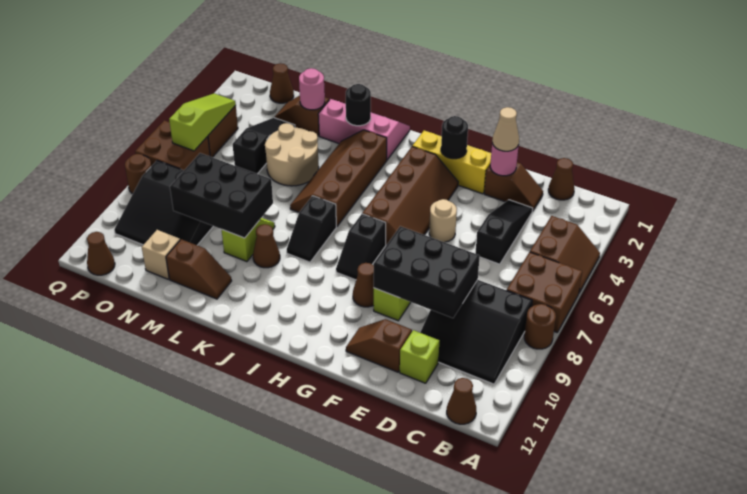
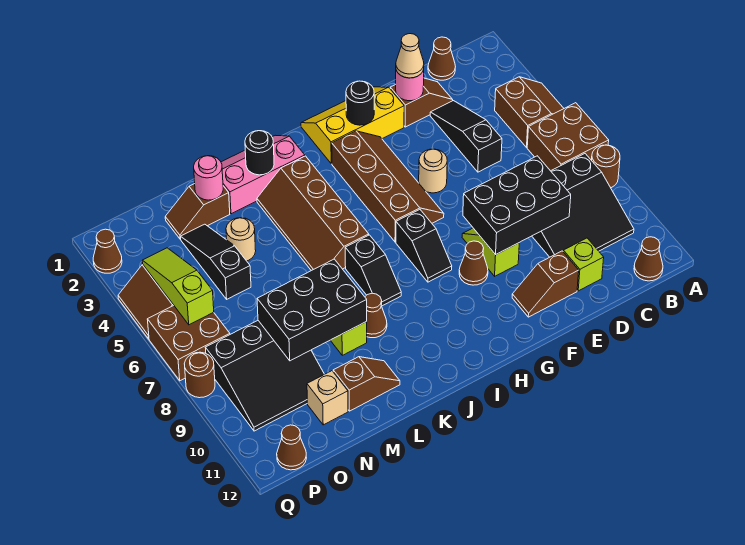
tan round brick L4:M5 level 1 -> tan round brick M4 level 1
brown cone O1 level 1 -> brown cone Q2 level 1

